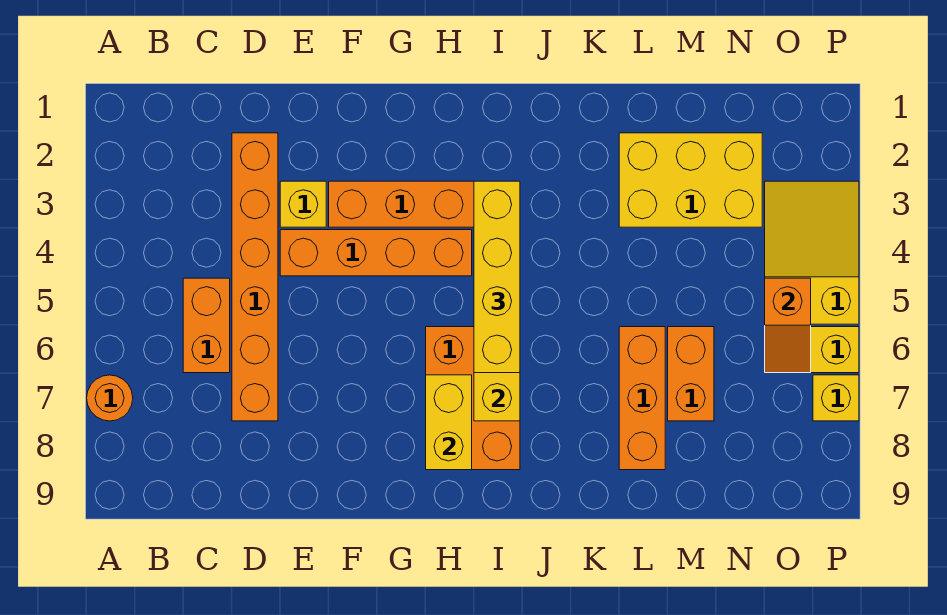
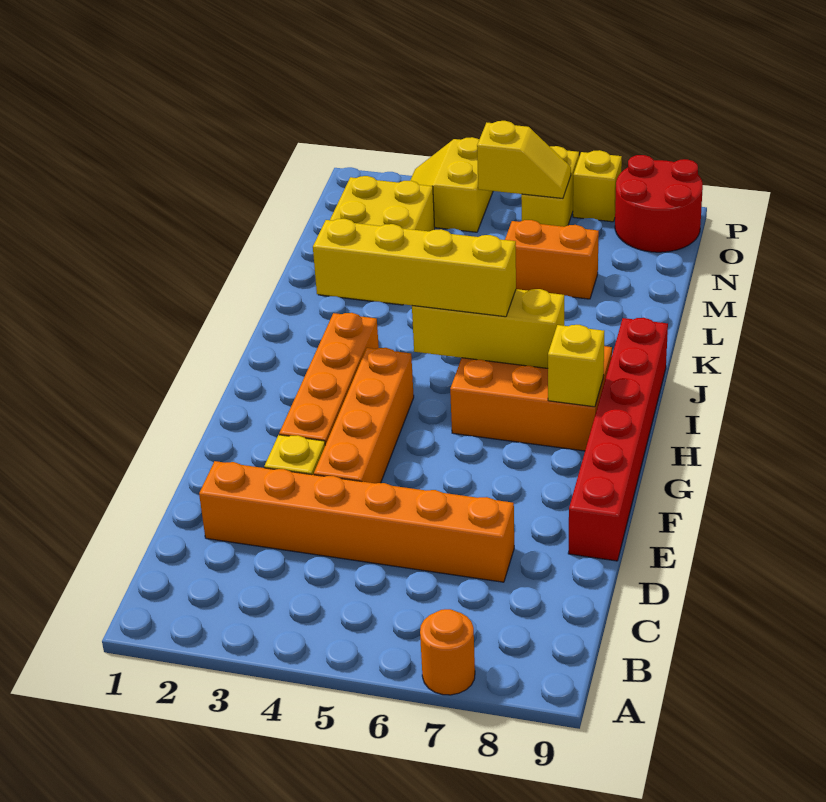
orange brick C5:C6 level 1 -> none
none -> red brick E9:J9 level 1
yellow brick H7:H8 level 2 -> yellow brick H8 level 2
orange brick L6:L8 level 1 -> none
yellow slope O3:P5 level 1 top 5 -> yellow slope O3:P4 level 1 top 4
orange slope O5:O6 level 2 top 5 -> yellow slope O5:O6 level 2 top 5
none -> red round brick O8:P9 level 1

